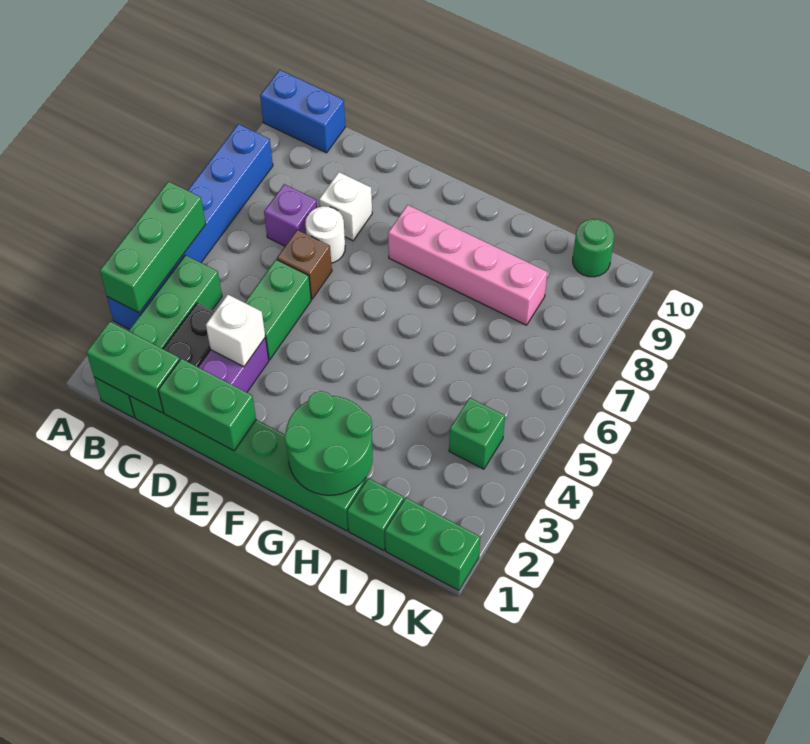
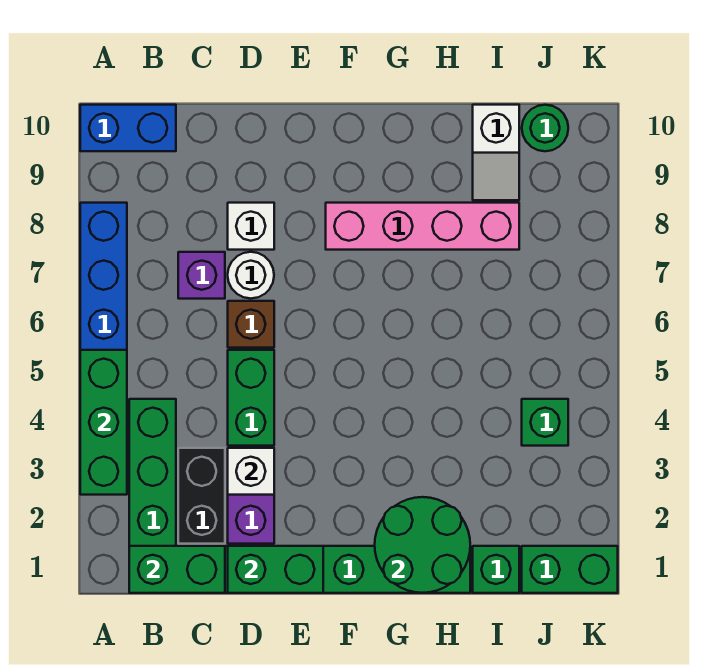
none -> white slope I9:I10 level 1 top 10

